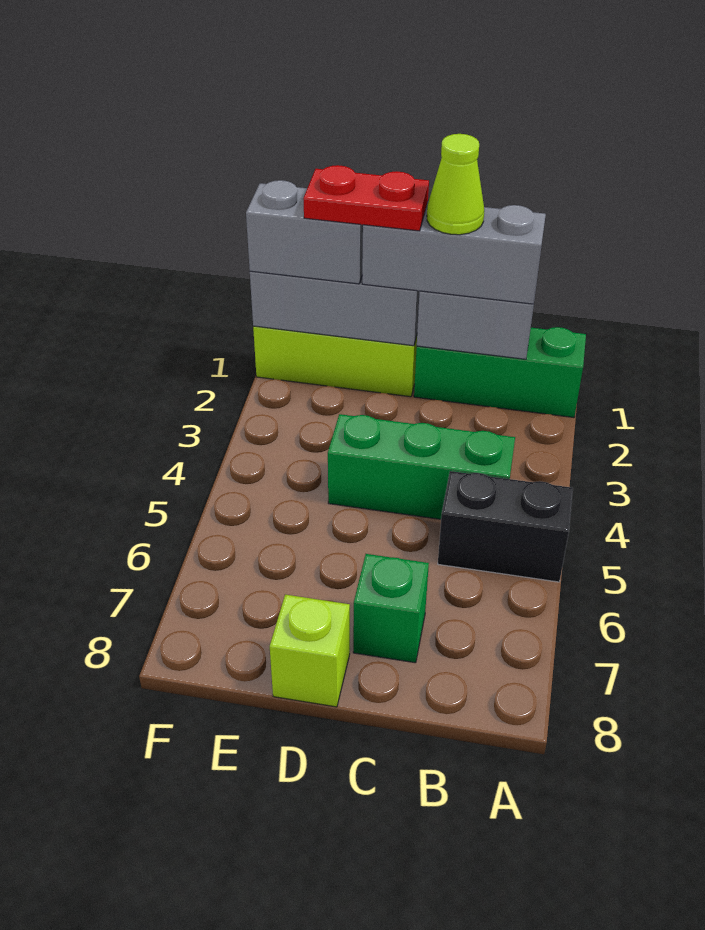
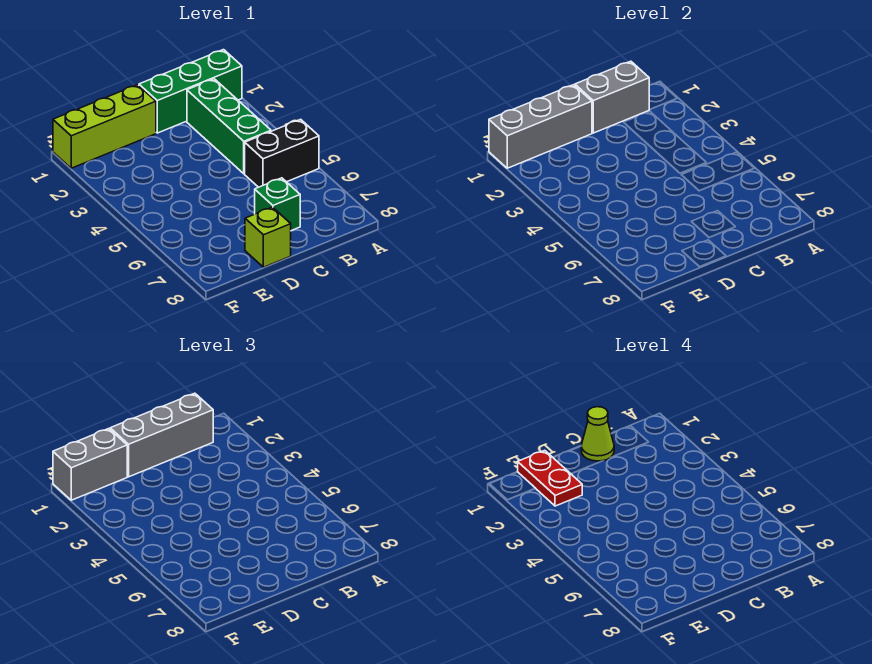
green brick B4:D4 level 1 -> green brick B2:B4 level 1
red plate D1:E1 level 4 -> red plate E1:E2 level 4

